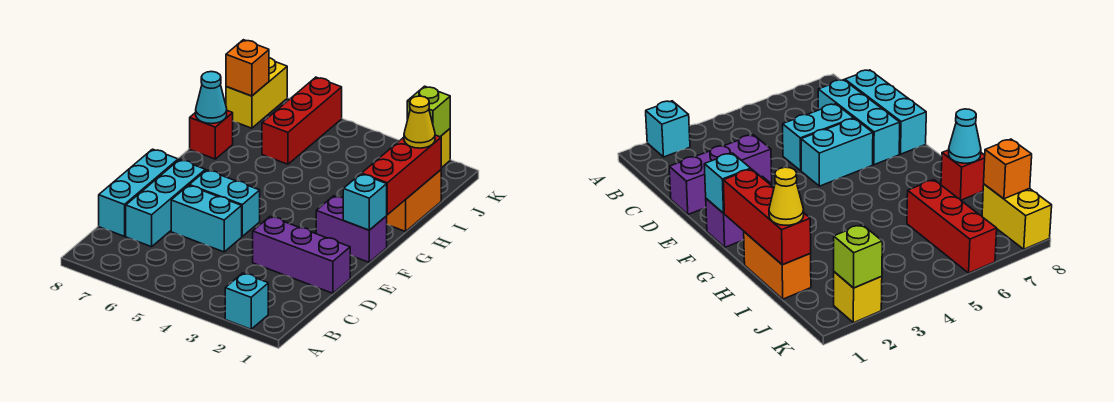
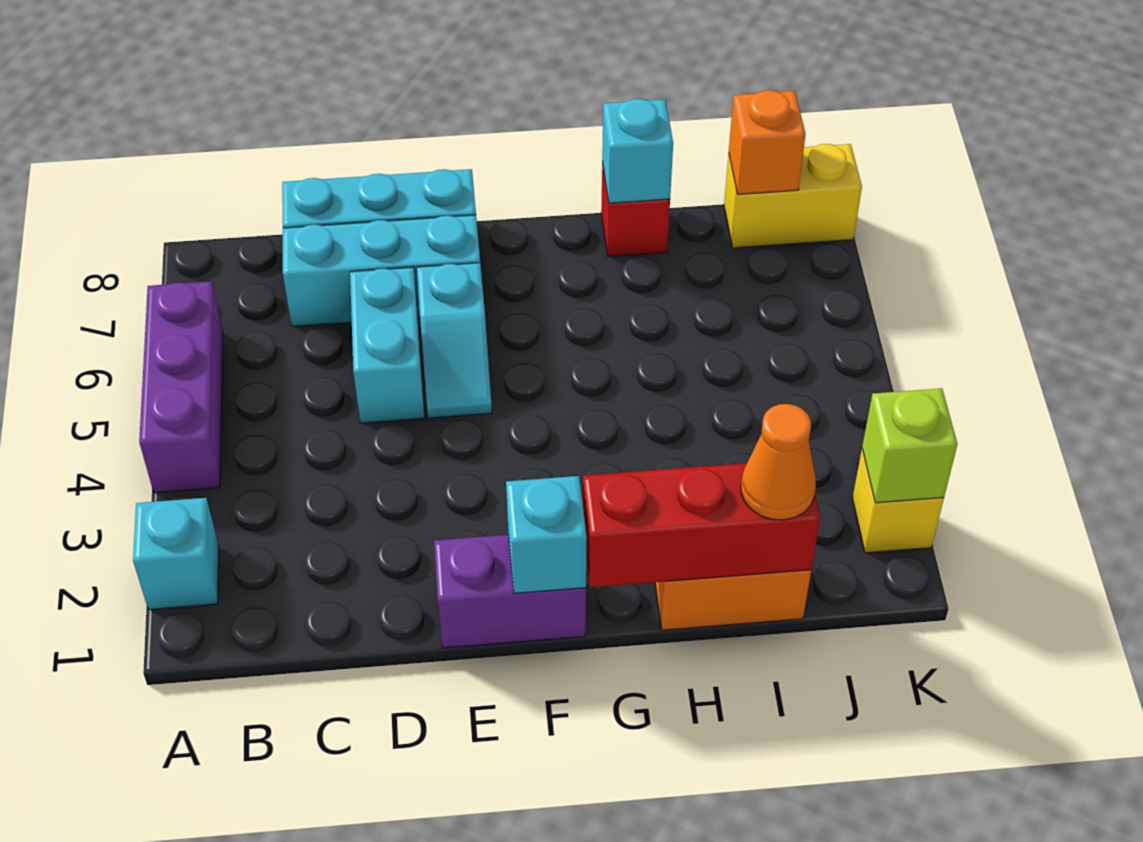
purple brick D1:D3 level 1 -> purple brick A4:A6 level 1
cyan brick E5:E6 level 1 -> cyan slope E5:E6 level 1 top 6
purple brick F1:F2 level 1 -> purple brick E1:F1 level 1
cyan cone H8 level 2 -> cyan brick H8 level 2
yellow cone I1 level 3 -> orange cone I1 level 3
red brick I6:K6 level 1 -> none

